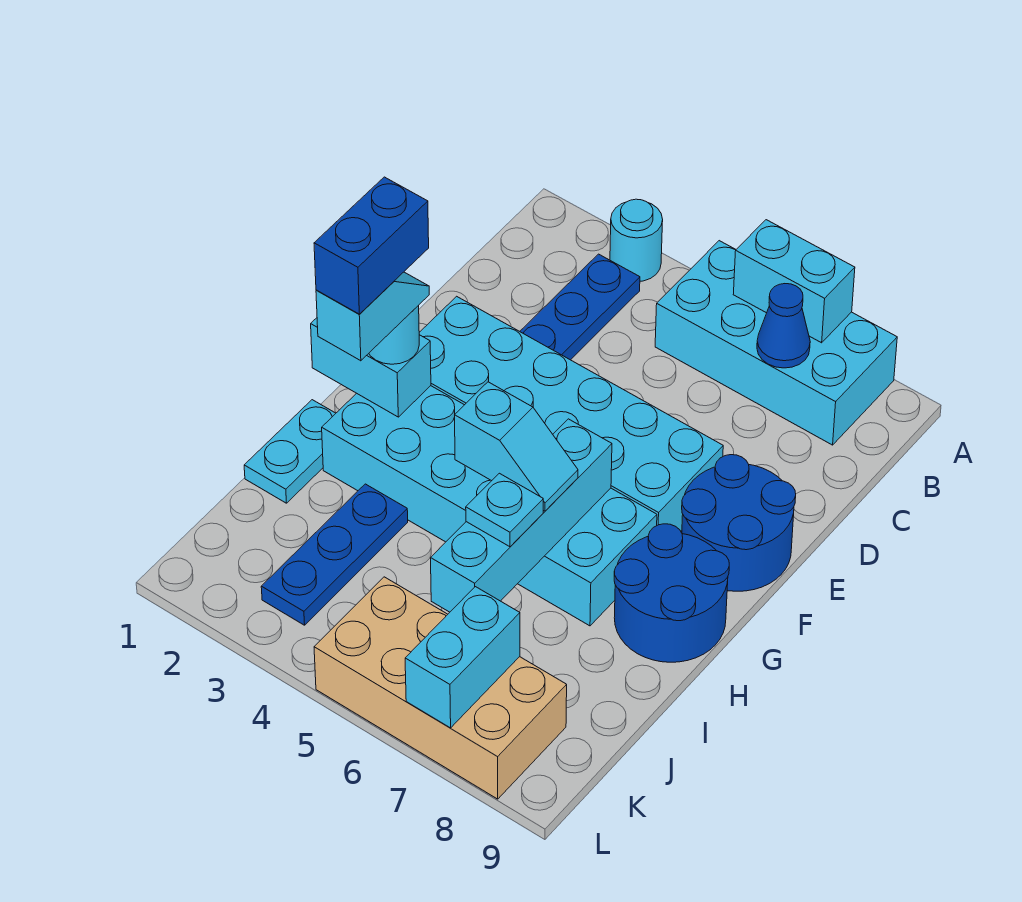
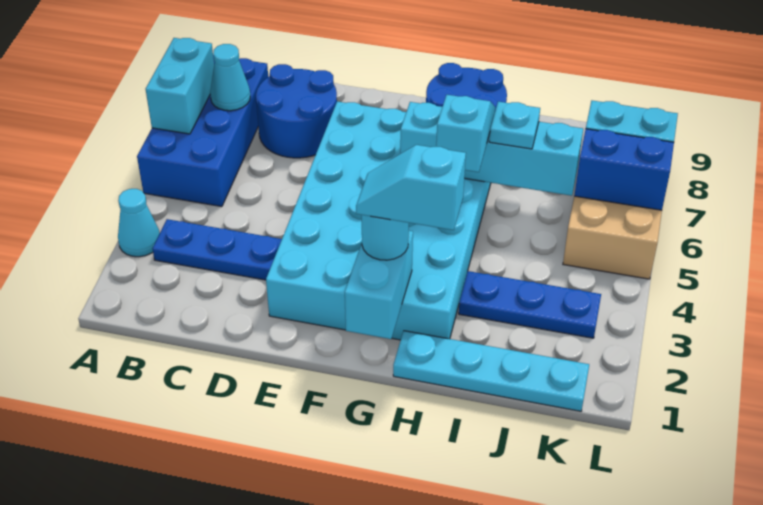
cyan round brick A3 level 1 -> cyan cone A3 level 1
cyan brick A5:B8 level 1 -> blue brick A5:B8 level 1
blue cone B7 level 2 -> cyan cone B7 level 2
blue round brick E8:F9 level 1 -> blue round brick C7:D8 level 1
blue brick G2:H2 level 5 -> blue brick K6:L6 level 2
cyan plate H1:I1 level 1 -> cyan plate H1:K1 level 1

